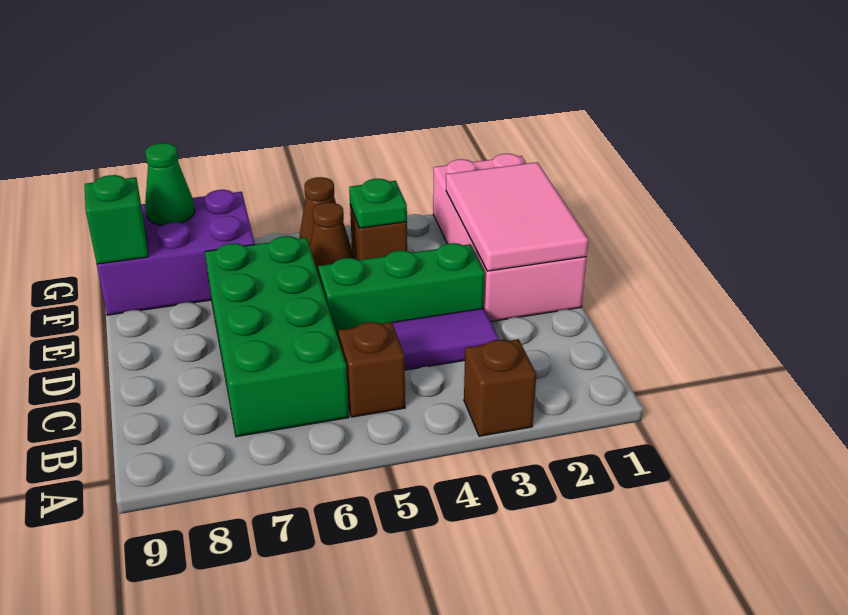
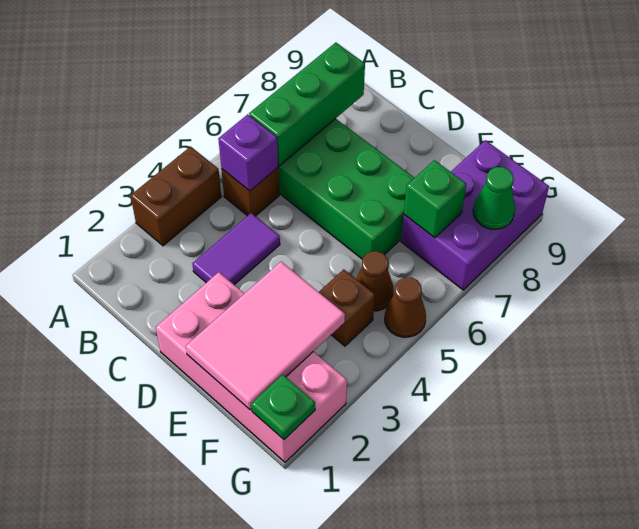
brown brick A3 level 1 -> brown brick A3:A4 level 1
none -> purple brick B5 level 2
pink tile D1:F2 level 2 -> pink tile E1:F3 level 2
green brick D3:D5 level 1 -> green brick B6:B8 level 2
green plate F4 level 2 -> green plate G1 level 2
green brick F9 level 2 -> green brick F7 level 2

